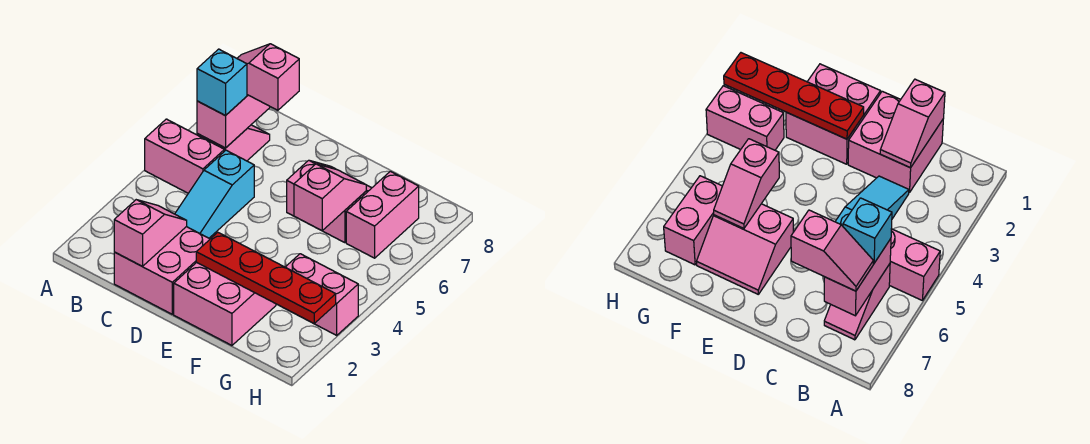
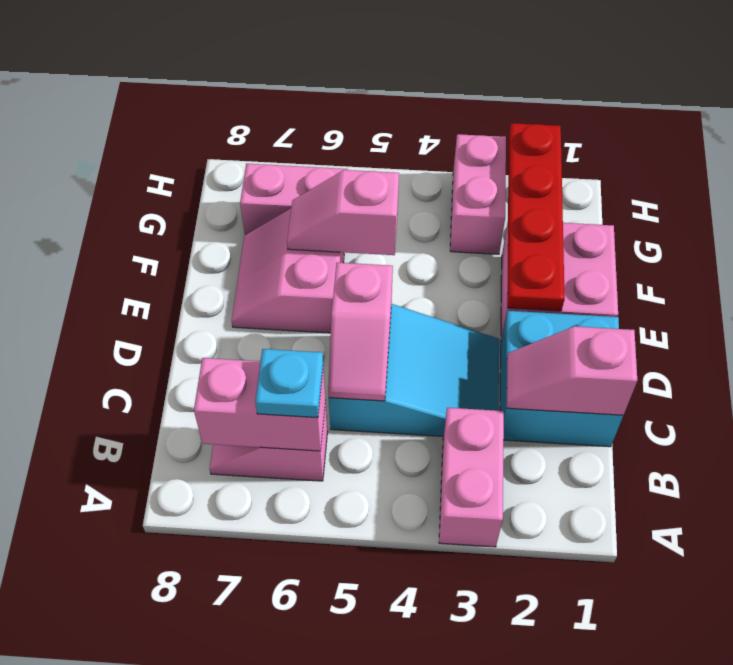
pink brick A5:B5 level 1 -> pink brick A3:B3 level 1
cyan brick B6 level 3 -> cyan plate B6 level 3
pink slope B7:C7 level 3 top C -> pink slope C5:D5 level 2 top D
pink brick C1:D2 level 1 -> cyan brick C1:D2 level 1
cyan slope C3:C5 level 1 top 5 -> cyan slope C3:D5 level 1 top 5

